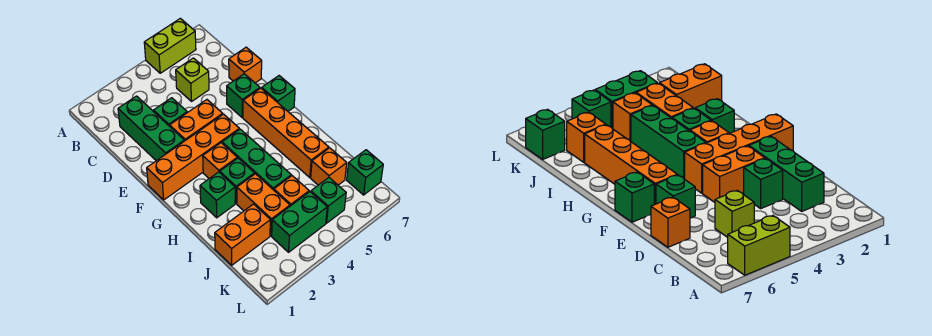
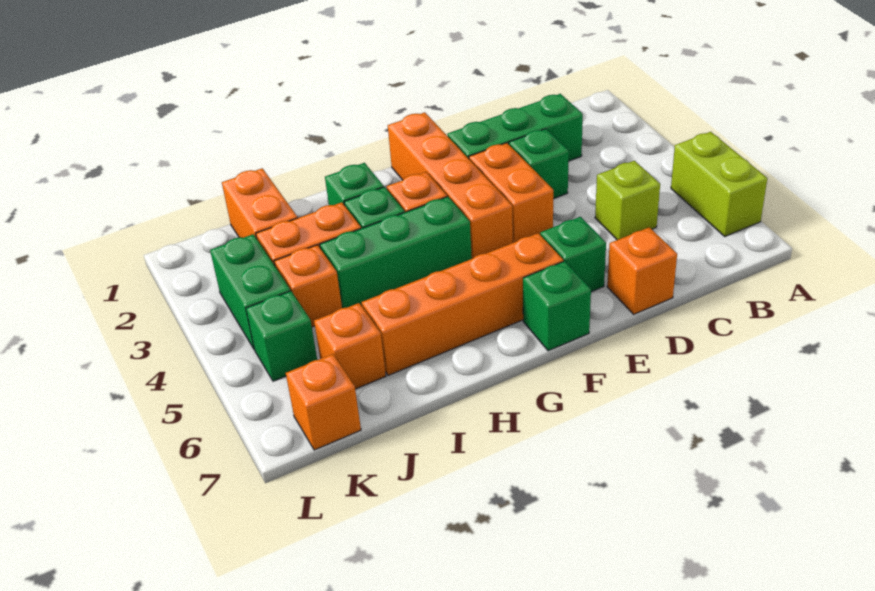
green brick K7 level 1 -> orange brick K7 level 1

